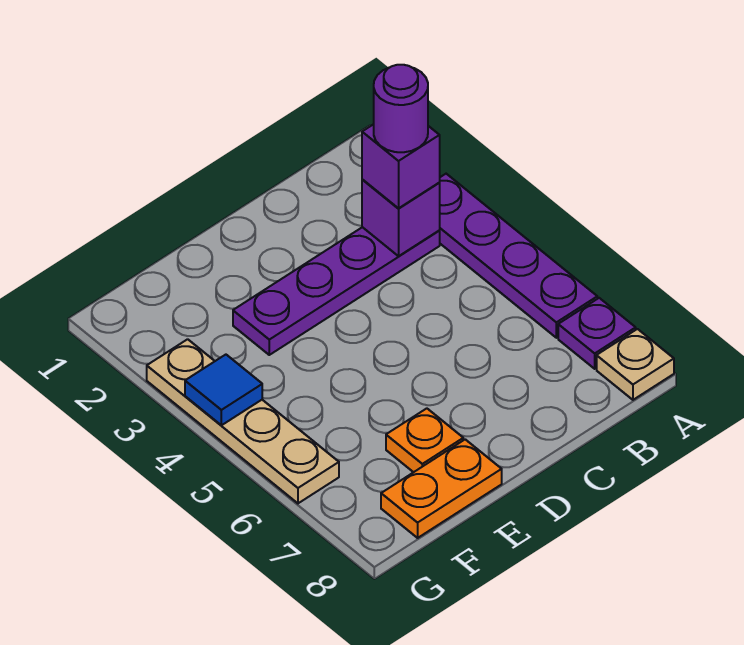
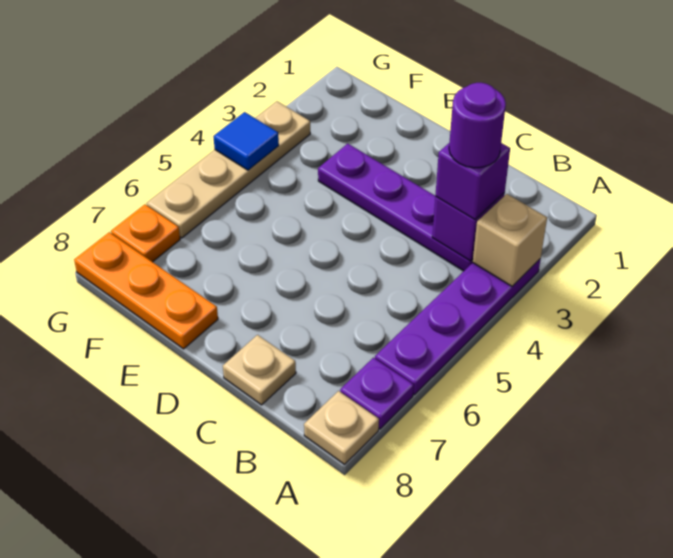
none -> tan brick A3 level 2
none -> tan plate C8 level 1
orange plate E7 level 1 -> orange plate G7 level 1
orange plate E8:F8 level 1 -> orange plate E8:G8 level 1

